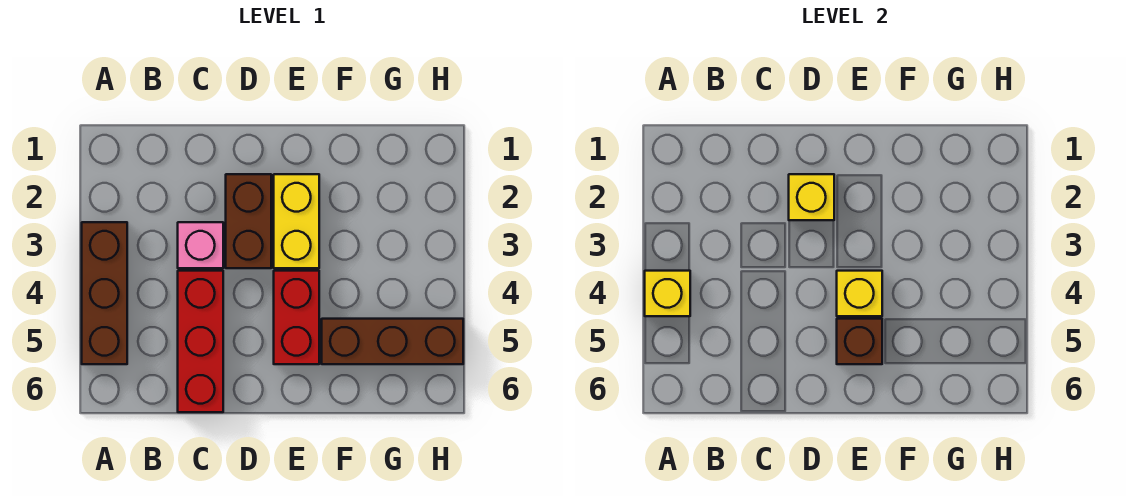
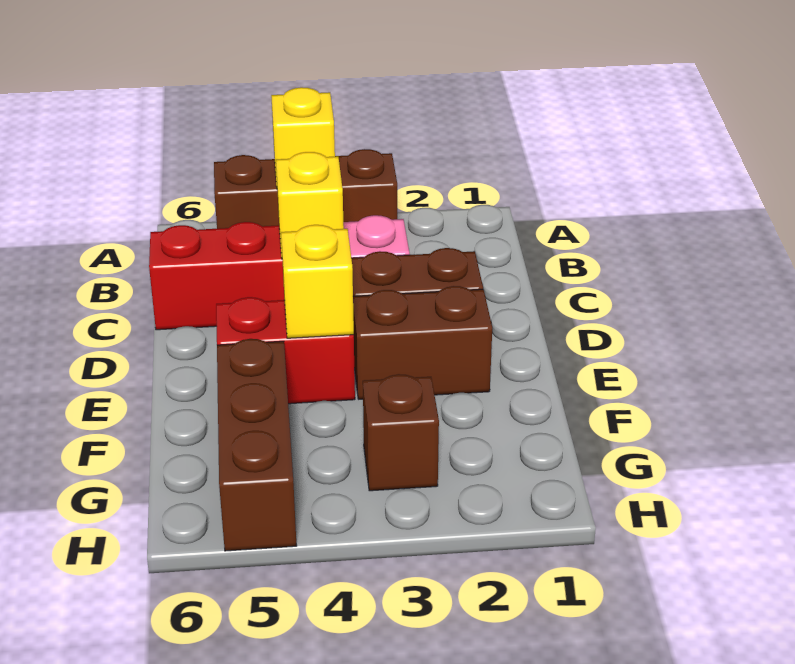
yellow brick D2 level 2 -> yellow brick C4 level 2
yellow brick E2:E3 level 1 -> brown brick E2:E3 level 1
brown brick E5 level 2 -> brown brick G3 level 1

